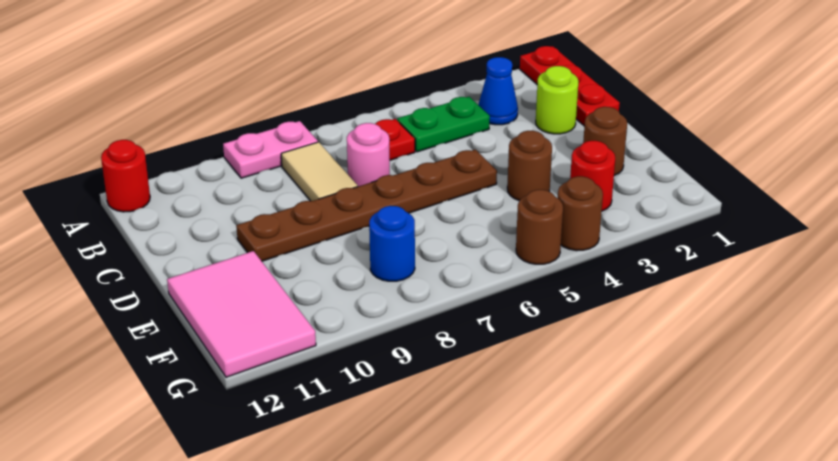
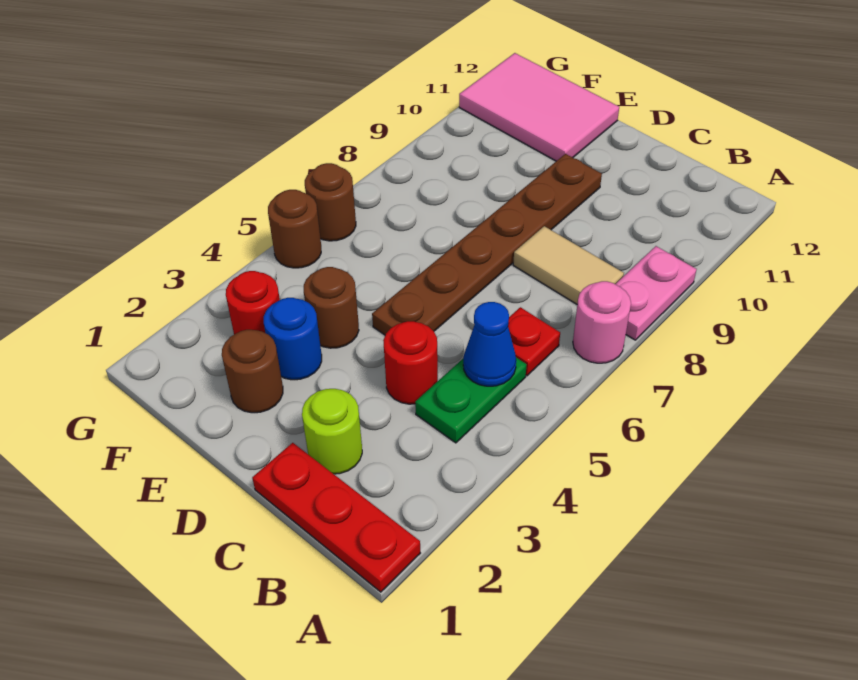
red round brick A12 level 1 -> red round brick C4 level 1
blue cone B3 level 1 -> blue cone B5 level 2
pink round brick C7 level 1 -> pink round brick A7 level 1
blue round brick F8 level 1 -> blue round brick E3 level 1
brown round brick G4 level 1 -> brown round brick G6 level 1

